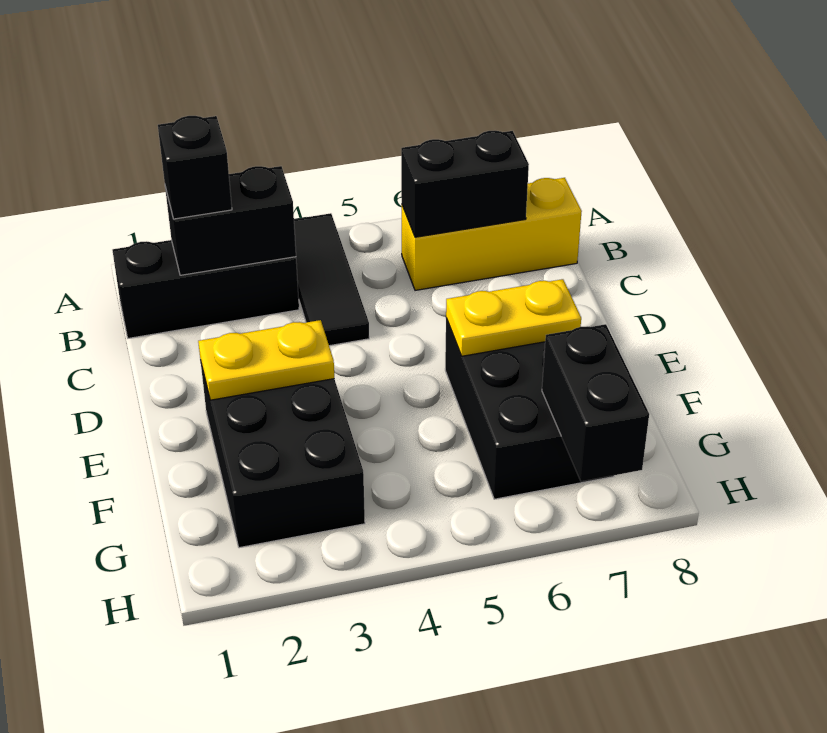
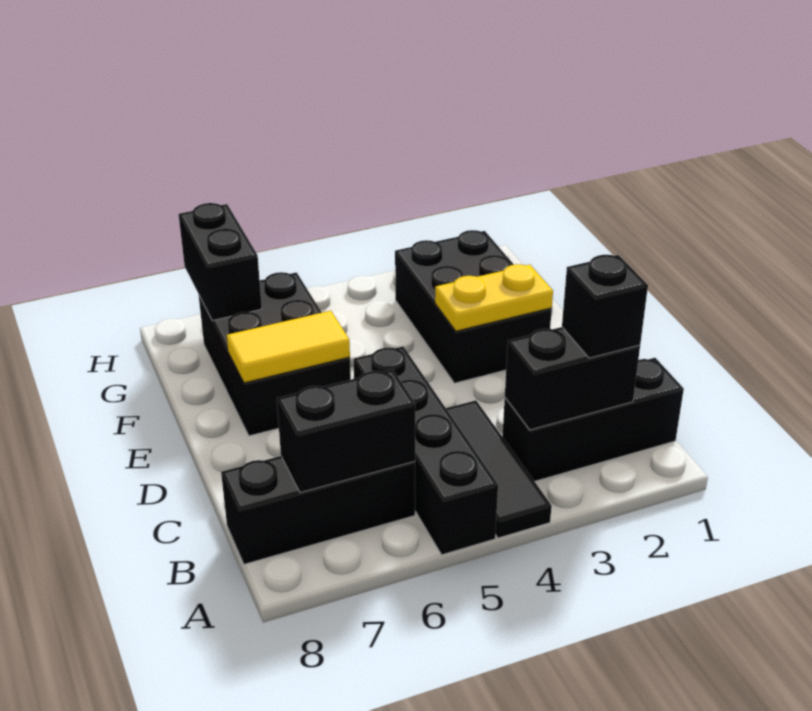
none -> black brick A5:D5 level 1
yellow brick B6:B8 level 1 -> black brick B6:B8 level 1
yellow plate E6:E7 level 2 -> yellow tile E6:E7 level 2

